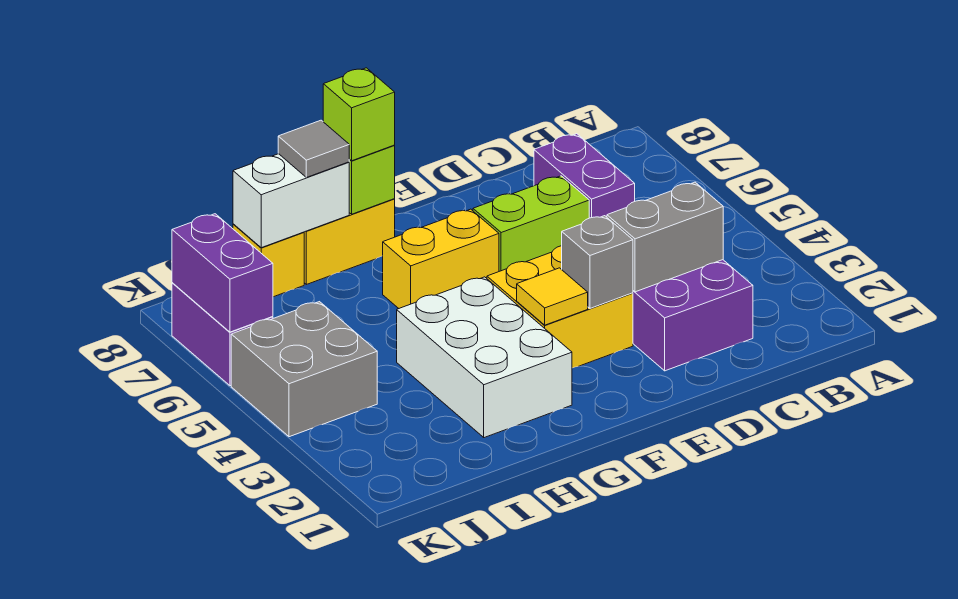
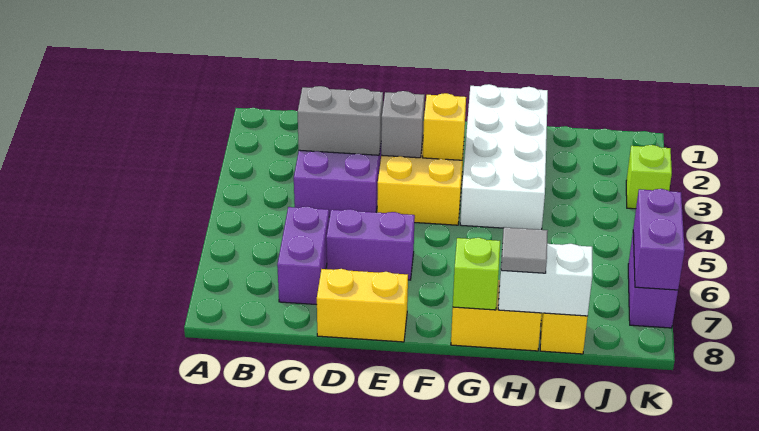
lime brick D6:E6 level 1 -> purple brick D6:E6 level 1
yellow tile F3 level 2 -> yellow brick F3 level 2
yellow brick F6:G6 level 1 -> yellow brick D8:E8 level 1
white brick G2:H4 level 1 -> white brick G1:H4 level 1
lime brick G8 level 3 -> lime brick K3 level 1
grey brick J4:K5 level 1 -> none

